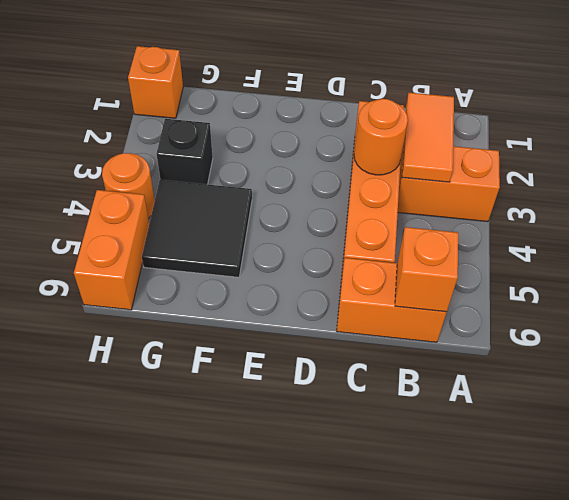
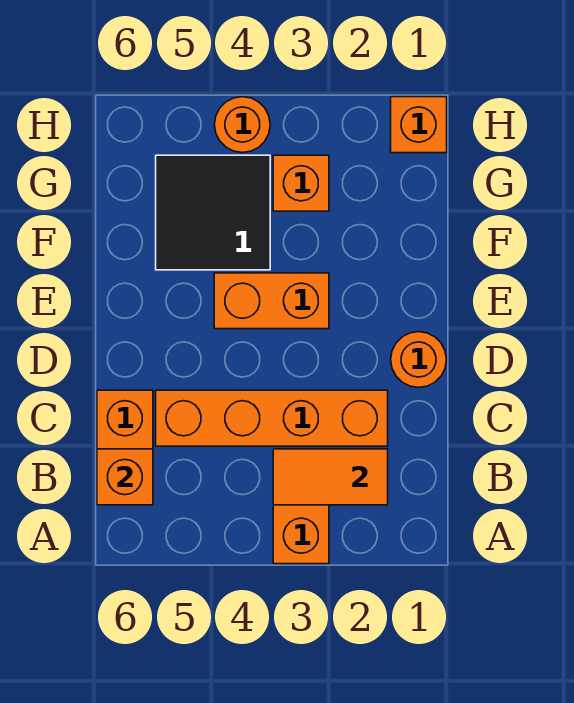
orange round brick C3 level 2 -> orange round brick D1 level 1
black brick G3 level 1 -> orange brick G3 level 1
orange brick H5:H6 level 1 -> orange brick E3:E4 level 1

